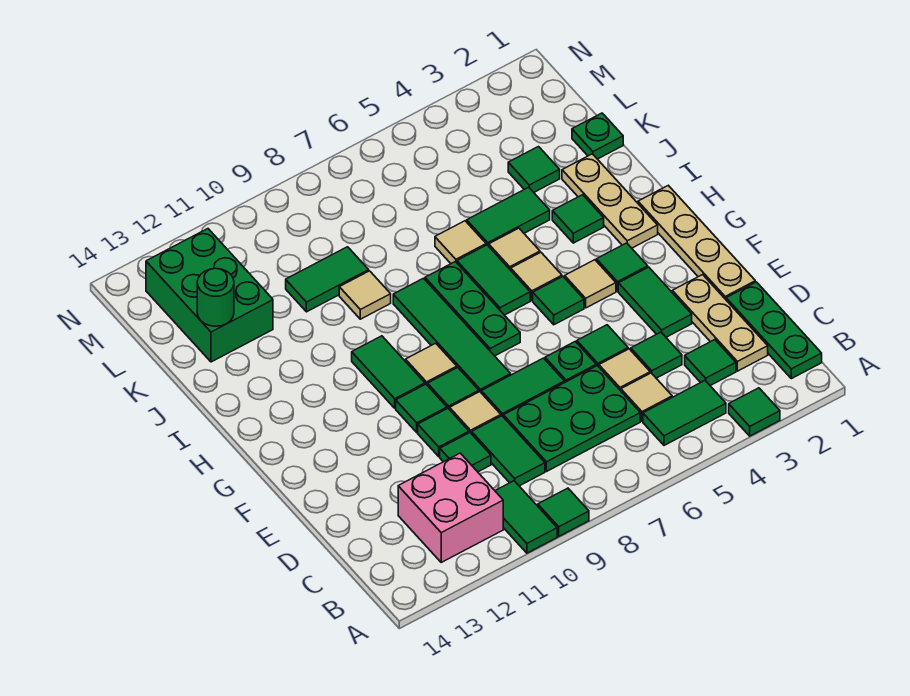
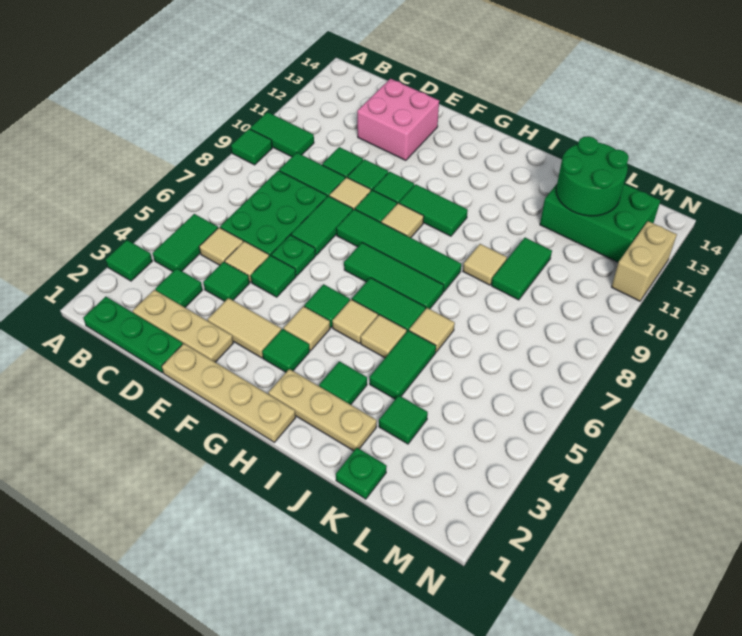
pink brick B11:C12 level 1 -> pink brick D12:E13 level 1
green tile E3:F3 level 1 -> tan tile E3:F3 level 1
green plate G7:I7 level 1 -> green tile G7:I7 level 1
green round brick K13 level 2 -> green round brick K12:L13 level 2
none -> tan brick N11:N12 level 1

